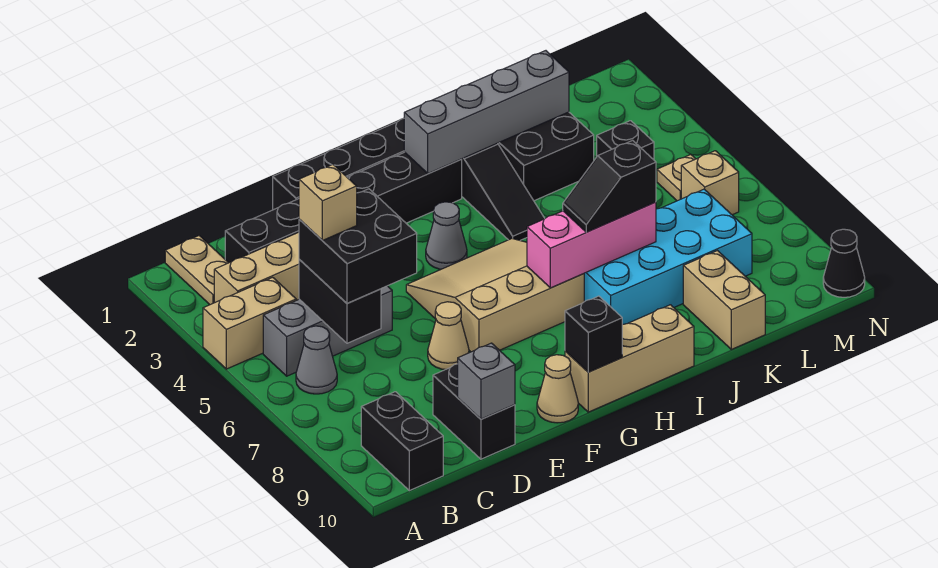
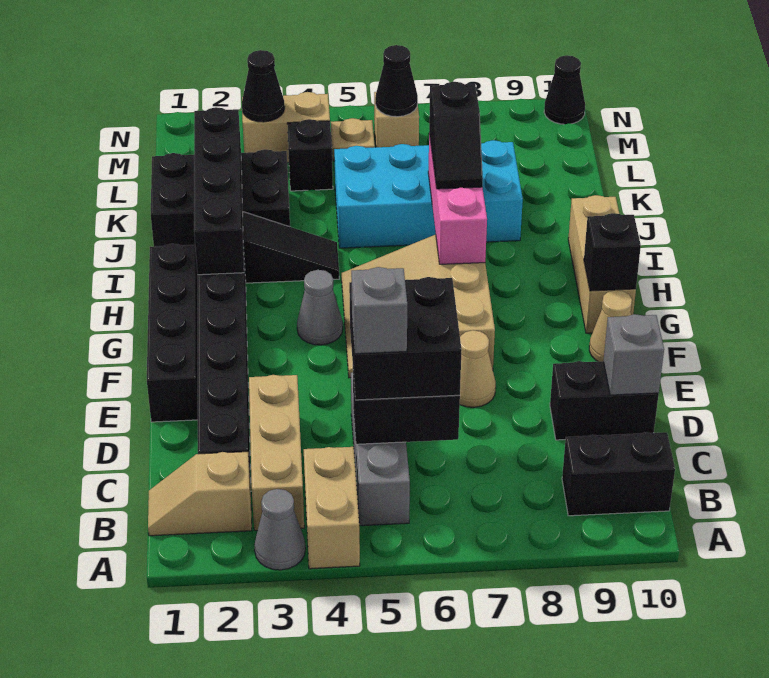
tan plate B1:B2 level 1 -> tan slope B1:B2 level 1 top 2
grey cone B6 level 1 -> grey cone A3 level 1
tan brick C5 level 4 -> grey brick C5 level 4
grey brick H2:K2 level 2 -> black brick H2:K2 level 2
cyan brick I7:L8 level 1 -> cyan brick J5:K8 level 1
tan brick K9:K10 level 1 -> tan brick M3:M4 level 1
none -> black cone M3 level 2
none -> black cone M6 level 2

